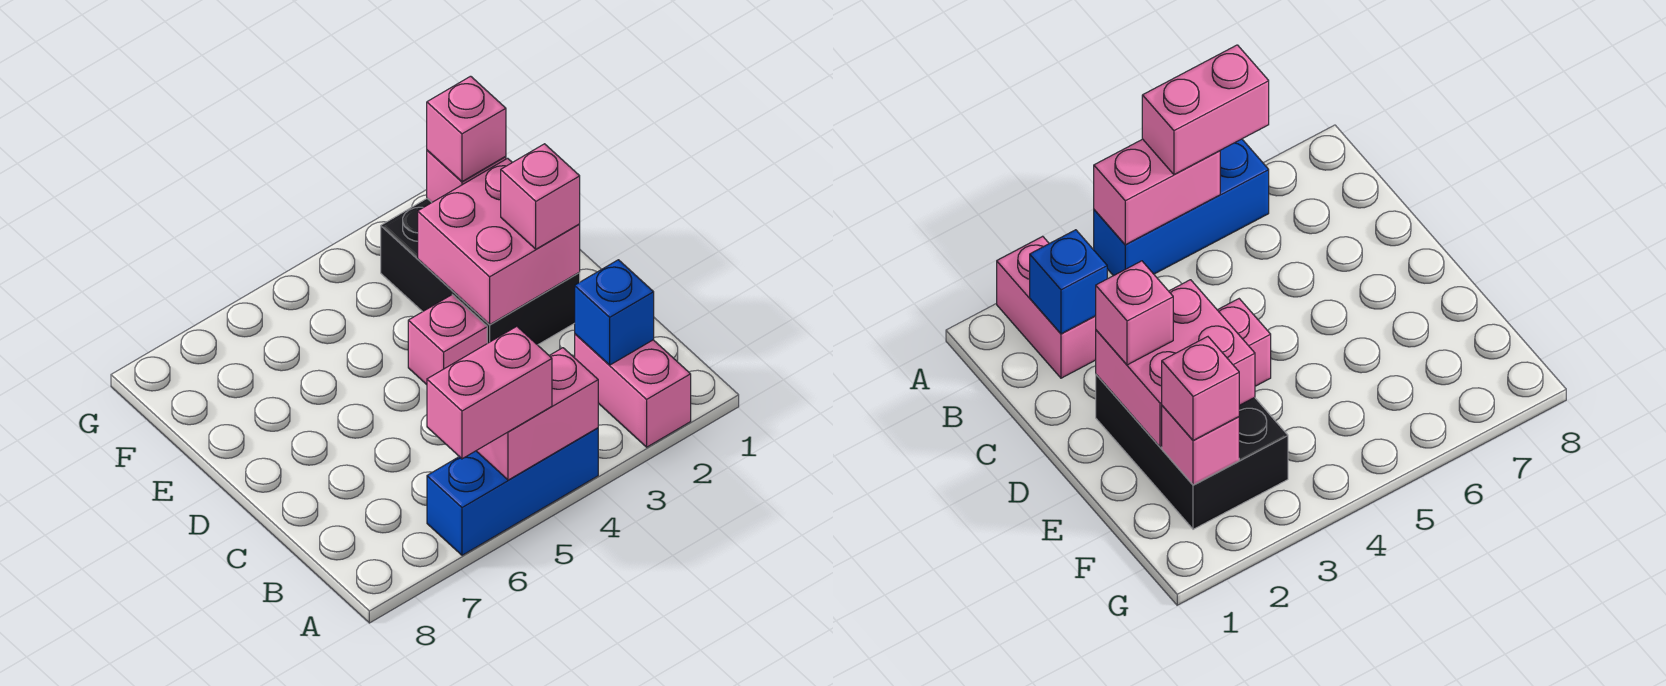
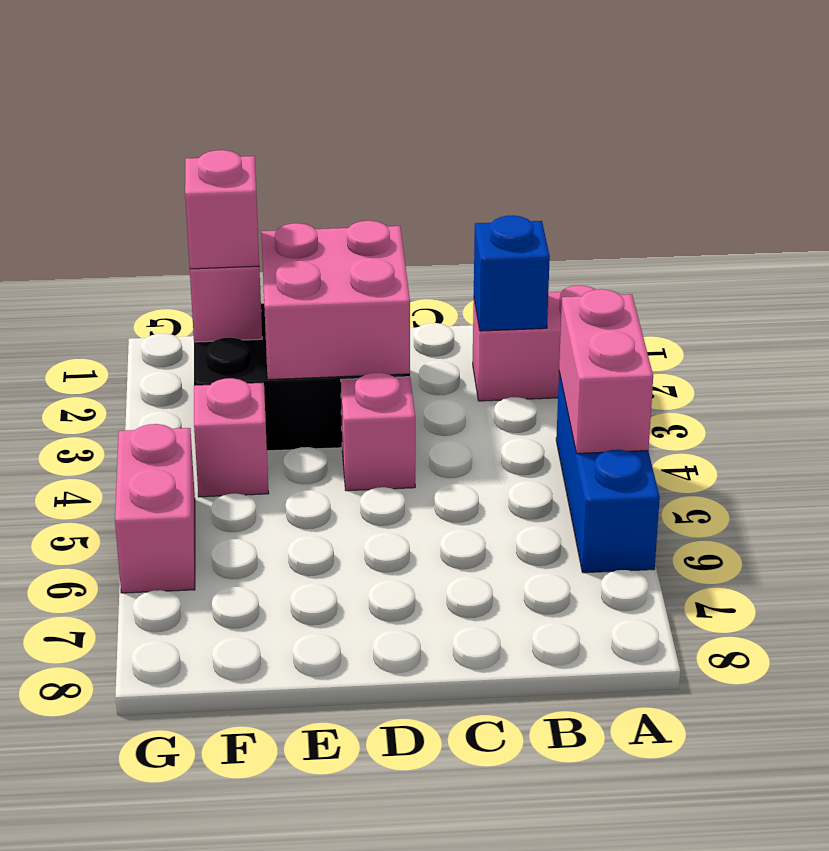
pink brick A5:A6 level 3 -> pink brick G5:G6 level 1
pink brick D2 level 3 -> pink brick F4 level 1

